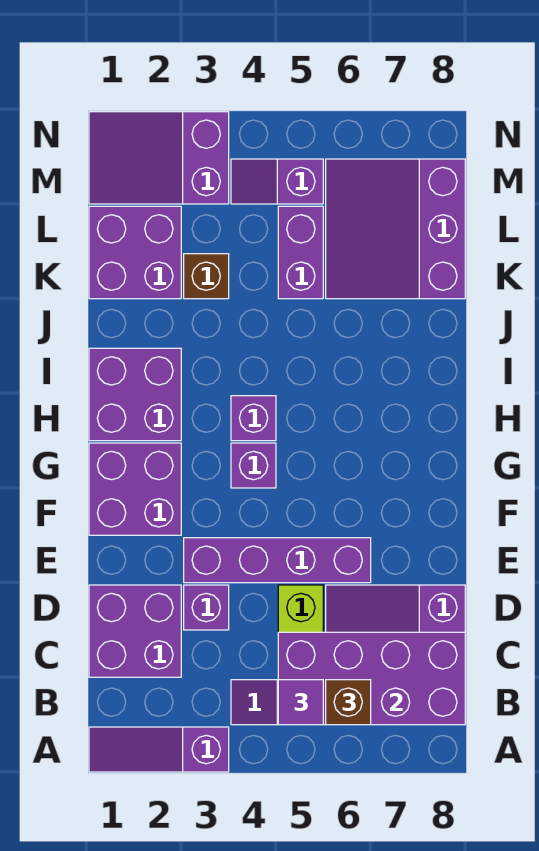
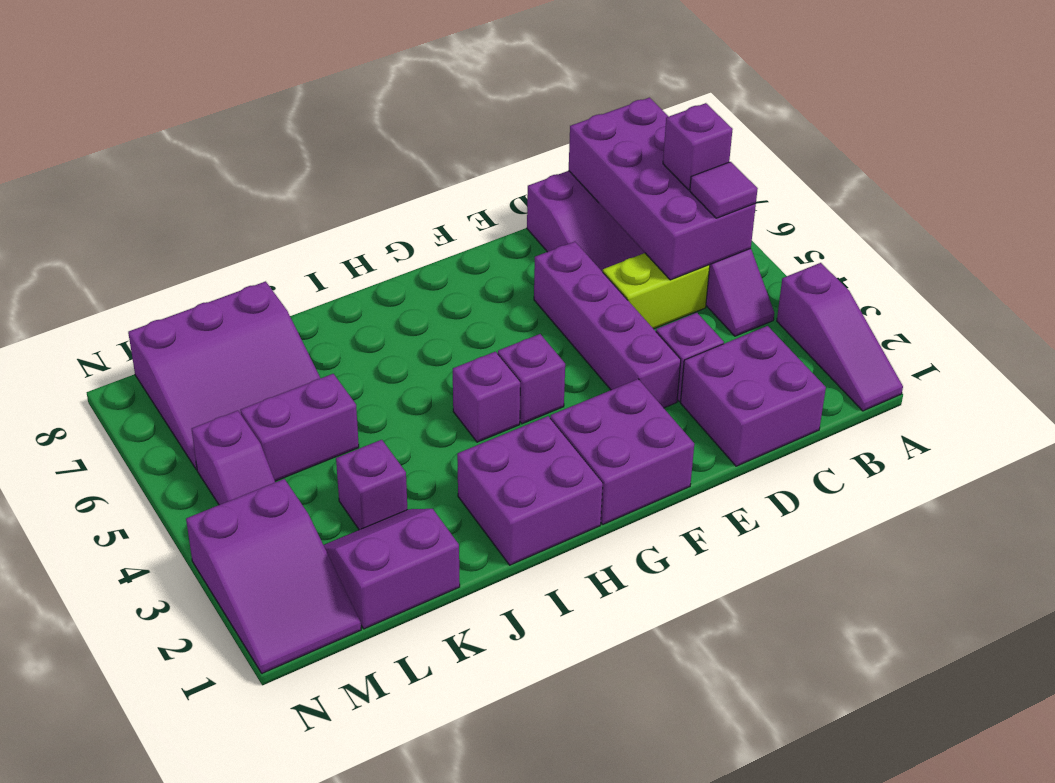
brown brick B6 level 3 -> purple brick B6 level 3
purple brick K1:L2 level 1 -> purple slope K1:L2 level 1 top 1
brown brick K3 level 1 -> purple brick K3 level 1

